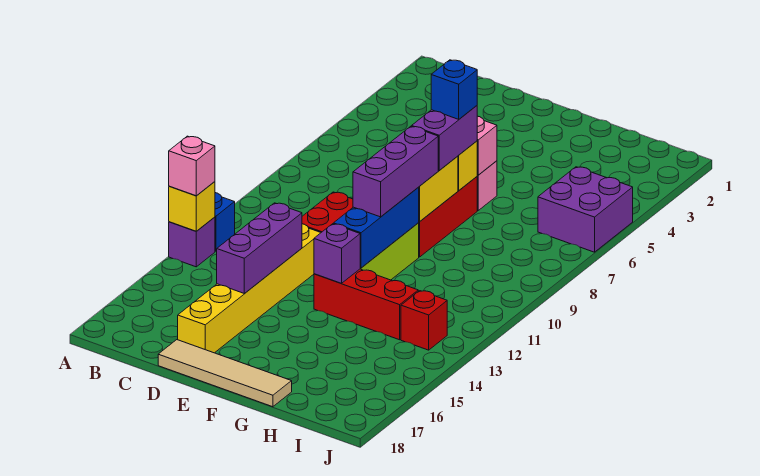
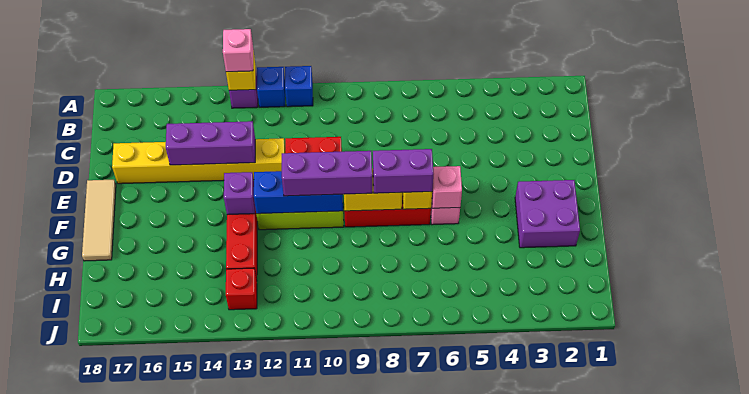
tan tile D18:G18 level 1 -> tan tile E18:G18 level 1
blue brick F7 level 4 -> blue brick A11 level 1
purple brick I5:J6 level 1 -> purple brick F2:G3 level 1

